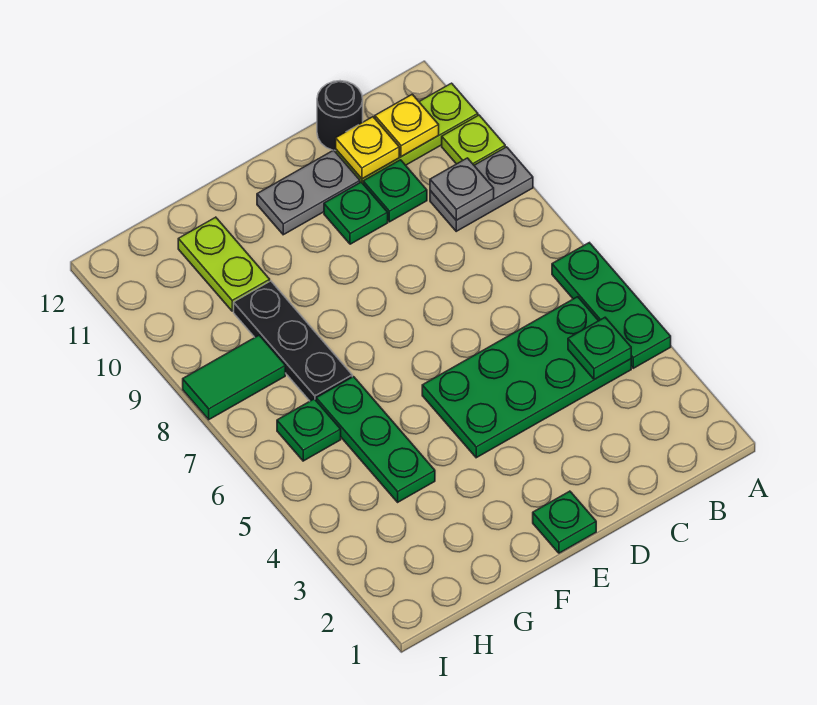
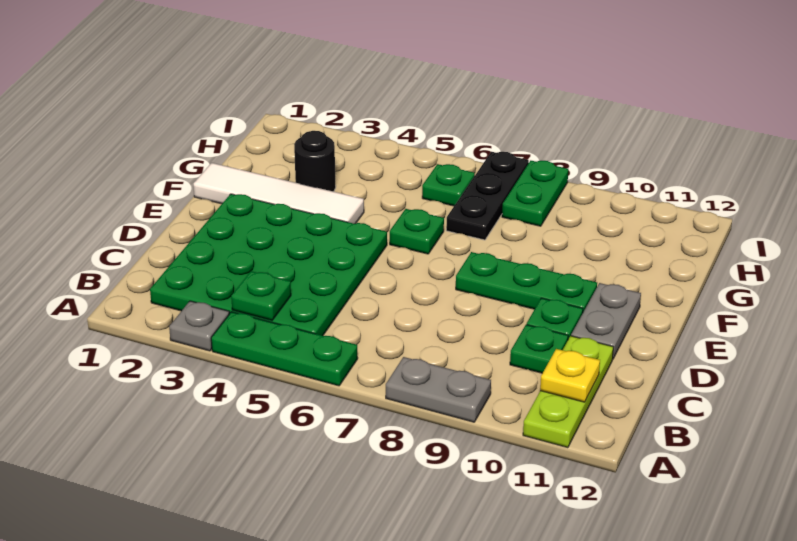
grey plate A9:B9 level 1 -> grey plate A8:A9 level 1
lime plate A10 level 1 -> none
green plate B4:E5 level 1 -> green plate B2:E5 level 1
grey plate B9 level 2 -> grey plate A3 level 1
yellow plate C11 level 2 -> none
black round brick C12 level 1 -> black round brick G3 level 1
green plate E1 level 1 -> green plate F6 level 1
none -> white tile F1:F4 level 1
green plate G4:G6 level 1 -> green plate E8:E10 level 1
black plate G7:G9 level 1 -> black plate G7:I7 level 1
lime plate G10:G11 level 1 -> none
green tile H8:I8 level 1 -> green plate H8:I8 level 1

